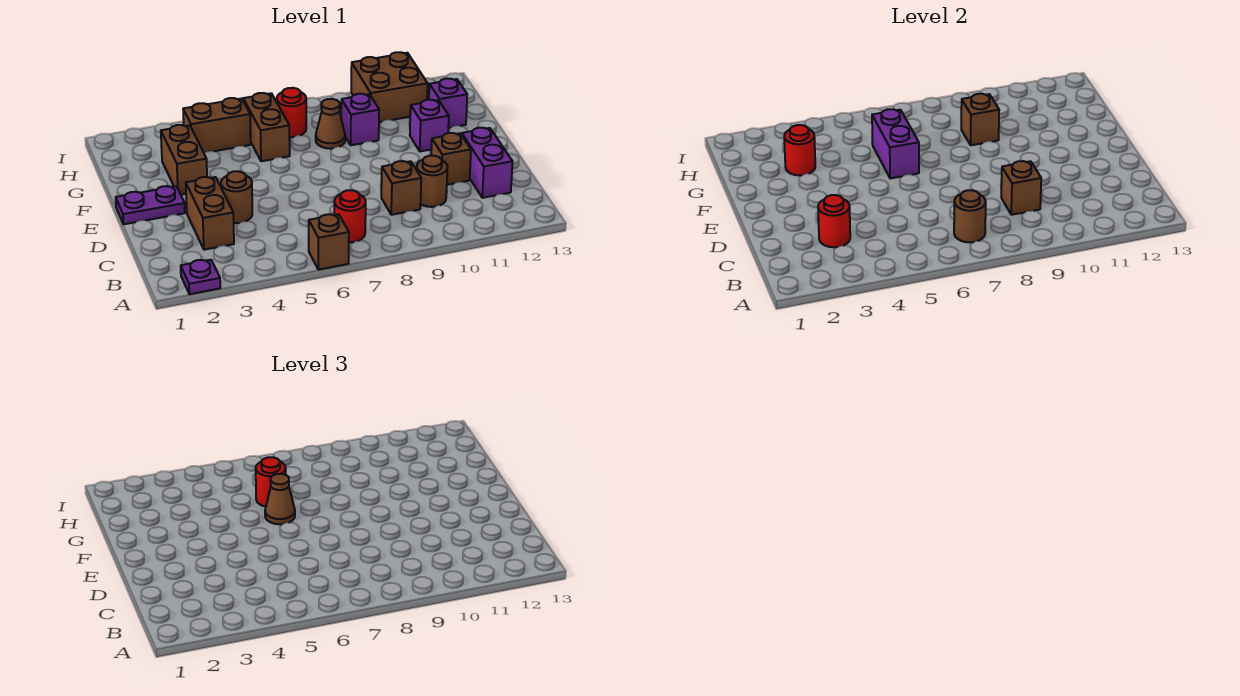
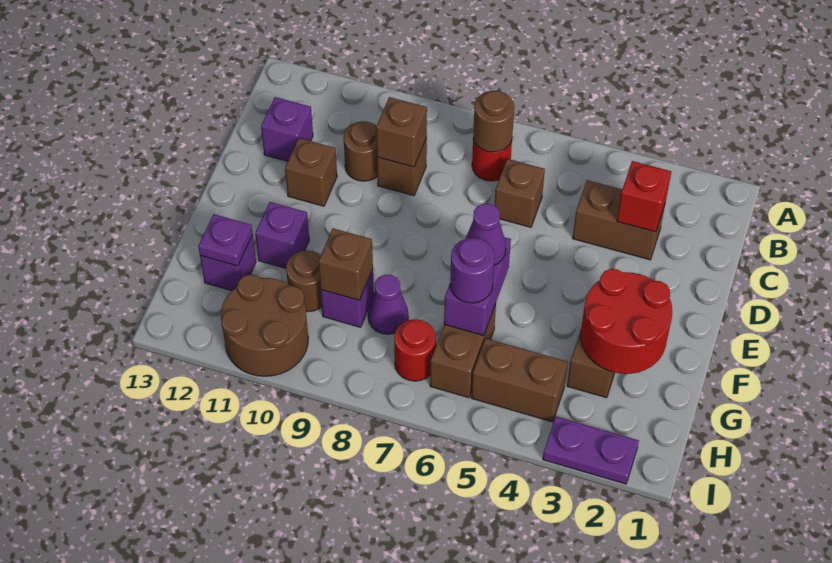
purple plate A2 level 1 -> purple plate G12 level 2
brown brick A6 level 1 -> brown brick C6 level 1
brown brick C3:D3 level 1 -> brown brick C3:C4 level 1
red round brick C3 level 2 -> red brick C3 level 2
purple brick C12:D12 level 1 -> purple brick C12 level 1
brown round brick D4 level 1 -> brown round brick G10 level 1
purple plate E1:E2 level 1 -> purple plate I2:I3 level 1
brown cone F6 level 3 -> purple cone F6 level 3
red round brick G3 level 2 -> red round brick F2:G3 level 2
red round brick G6 level 3 -> purple round brick G6 level 3
brown cone G8 level 1 -> purple cone G8 level 1
brown brick H10:I11 level 1 -> brown round brick H10:I11 level 1

